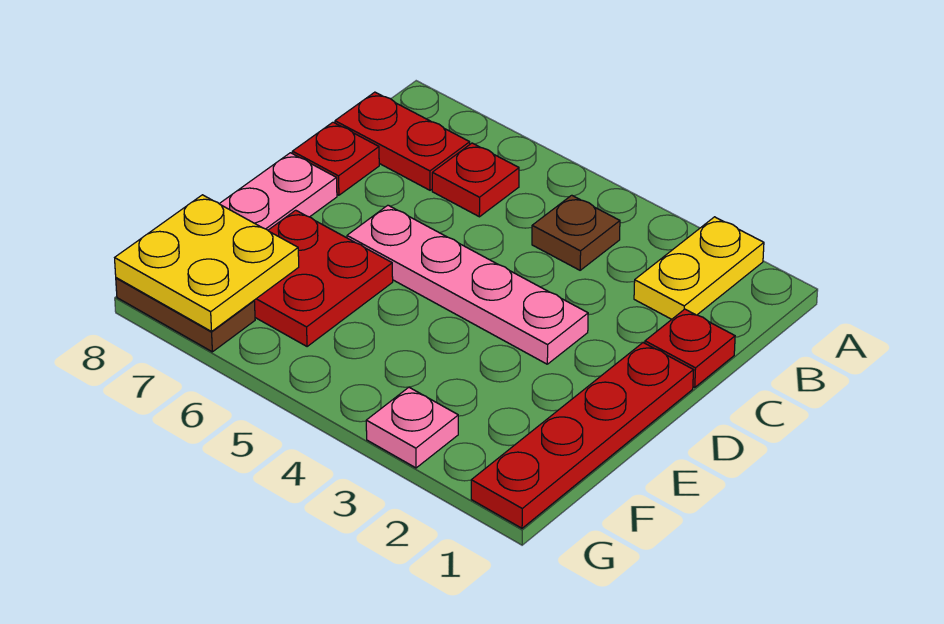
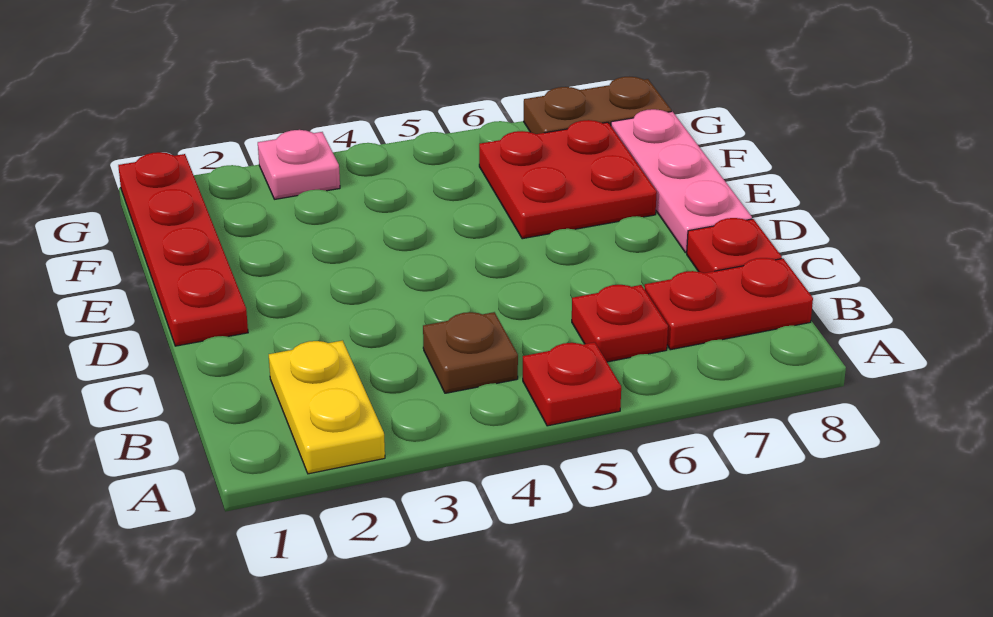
red plate C1 level 1 -> red plate A5 level 1
pink plate D3:D6 level 1 -> none
yellow plate F7:G8 level 2 -> none

